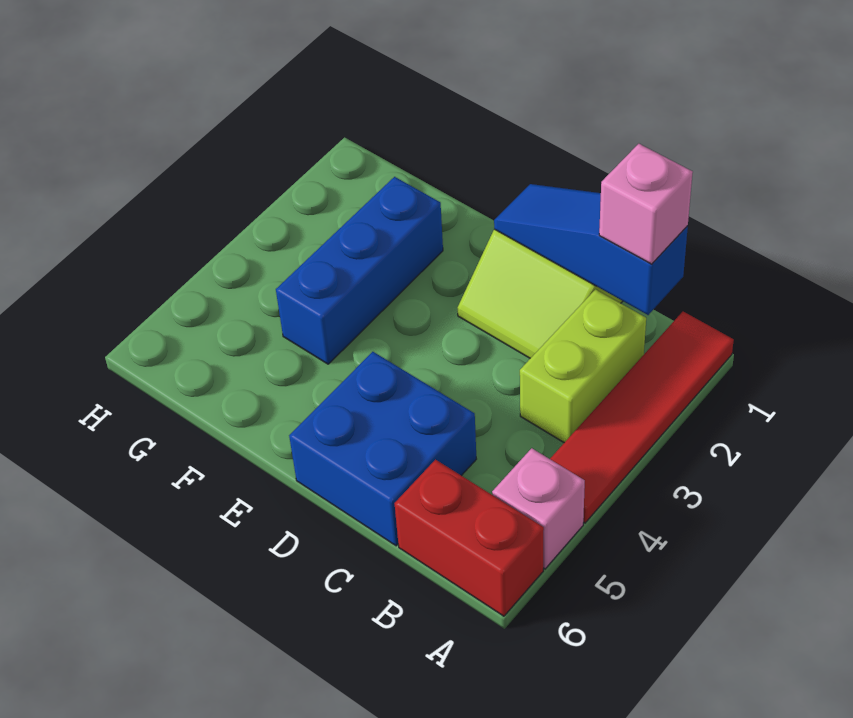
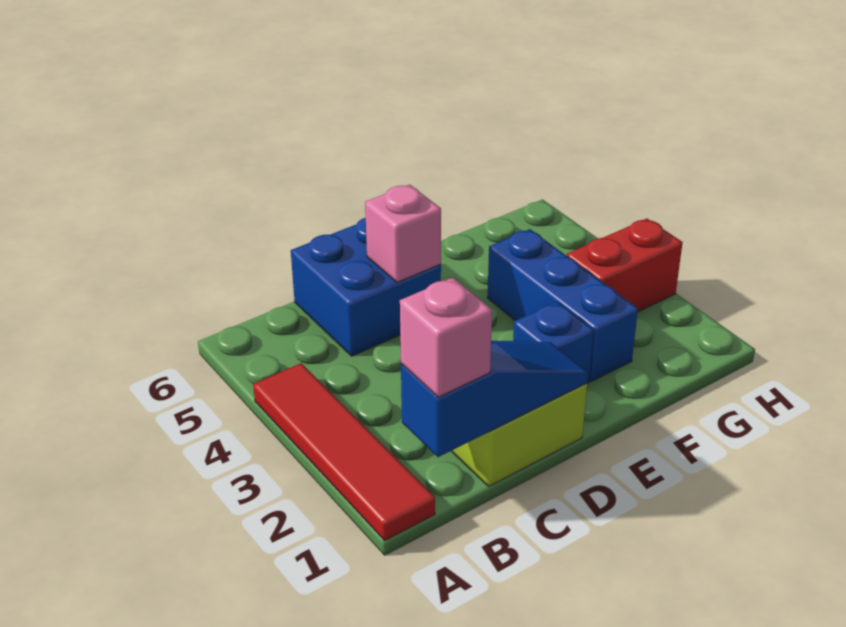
pink brick A5 level 1 -> pink brick D5 level 2
red brick A6:B6 level 1 -> red brick G3:H3 level 1
lime brick B2:B3 level 1 -> none
none -> blue brick E2 level 1

